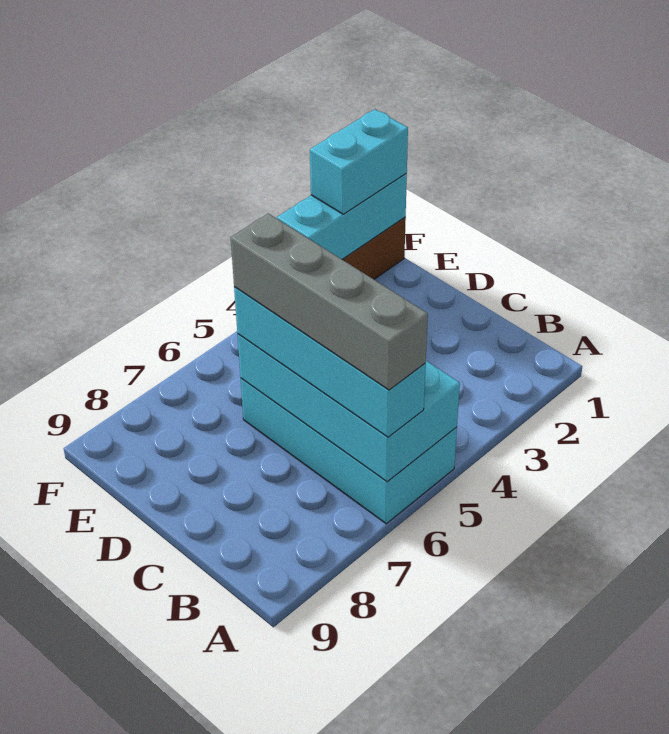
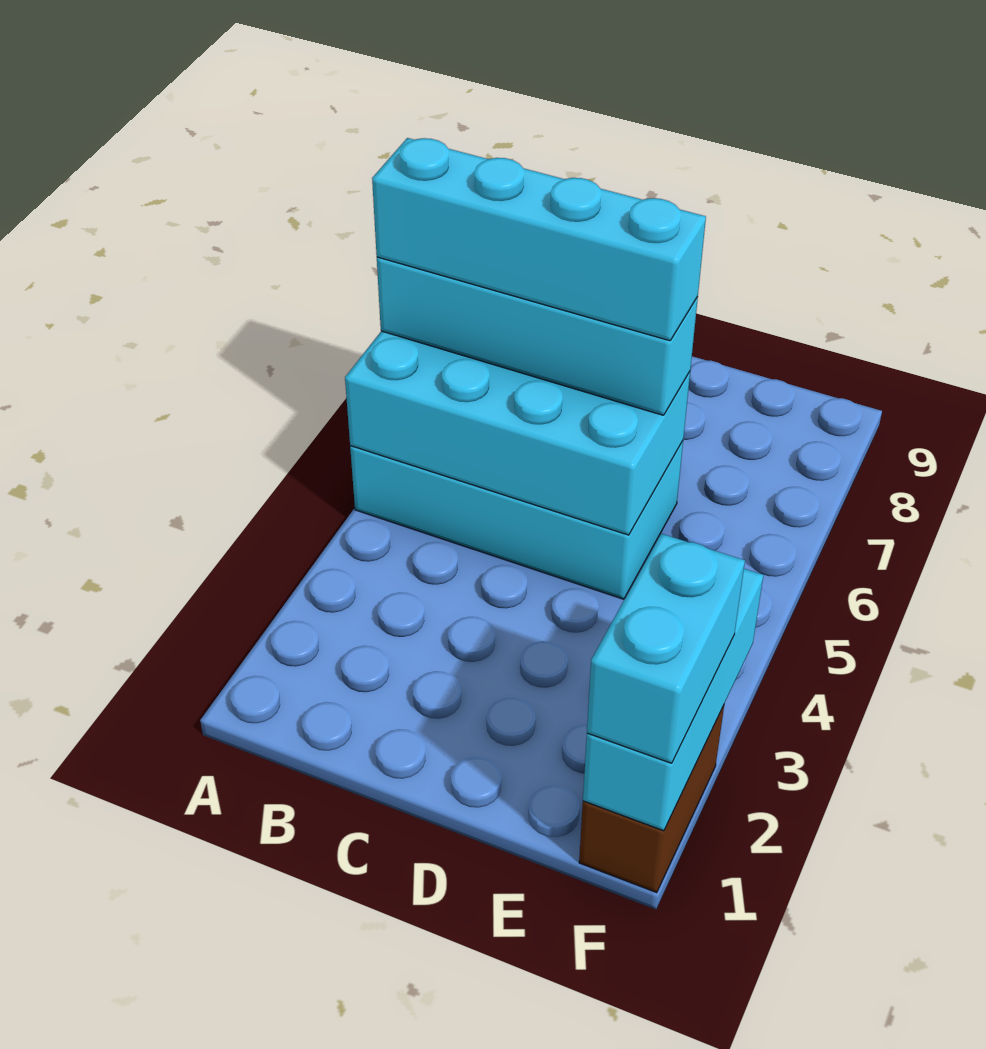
grey brick A6:D6 level 4 -> cyan brick A6:D6 level 4

